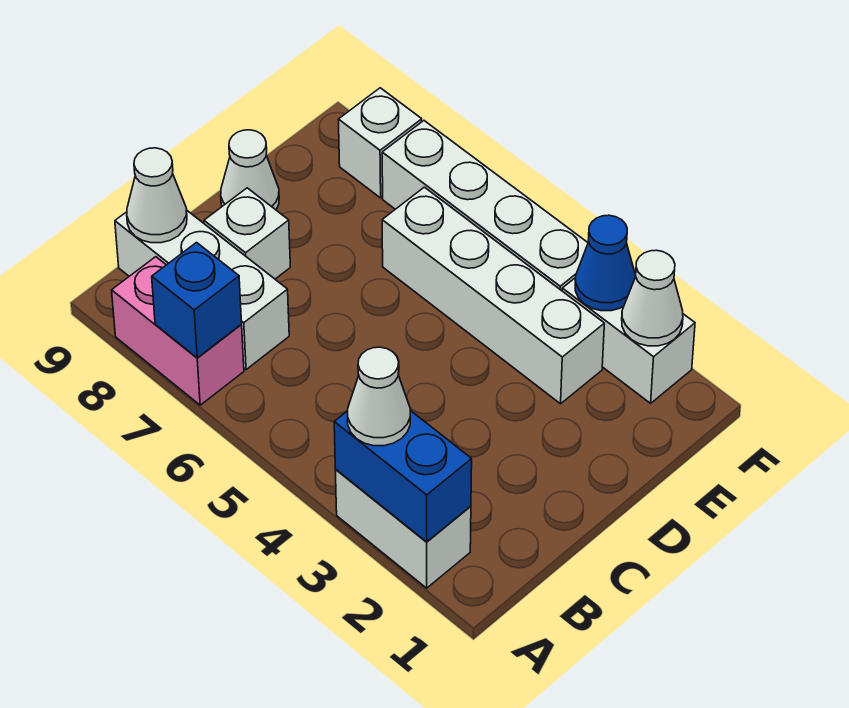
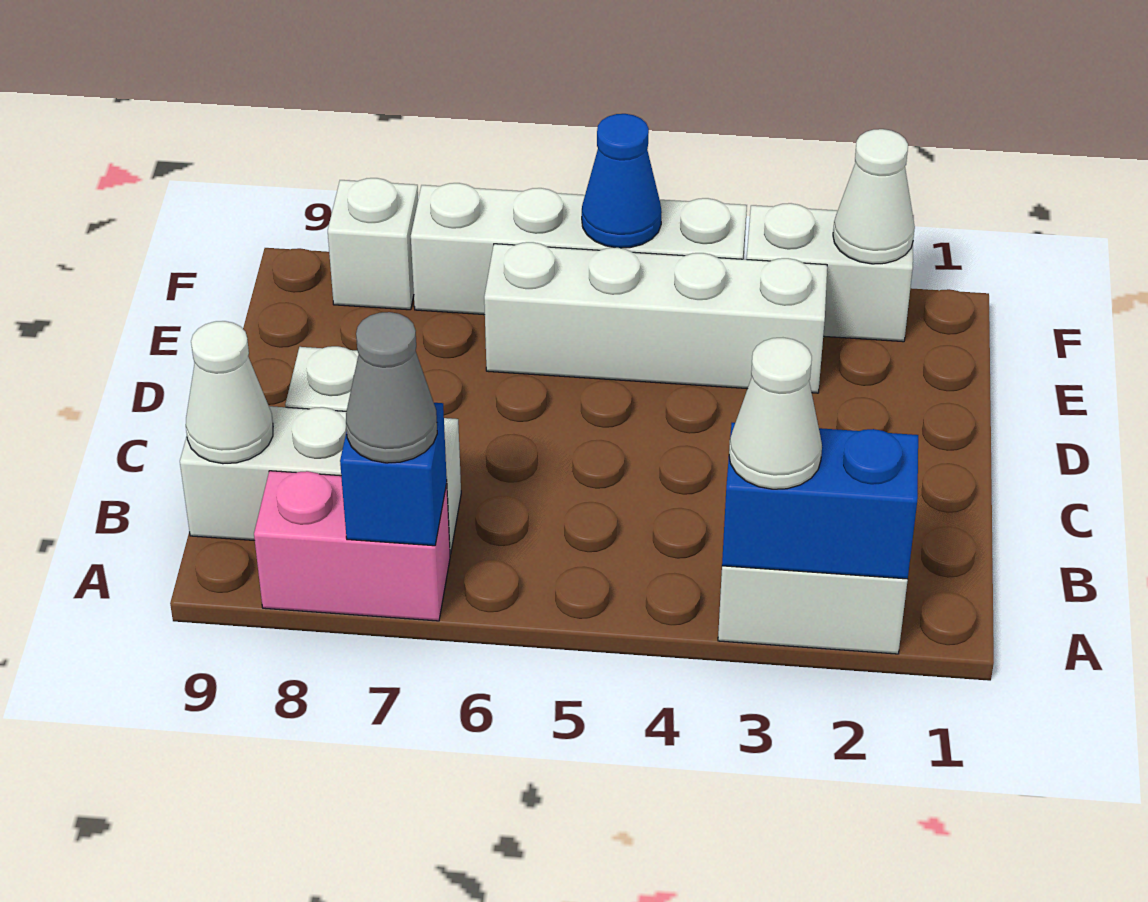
none -> grey cone A7 level 3
white cone D9 level 1 -> none
blue cone F3 level 2 -> blue cone F5 level 2

